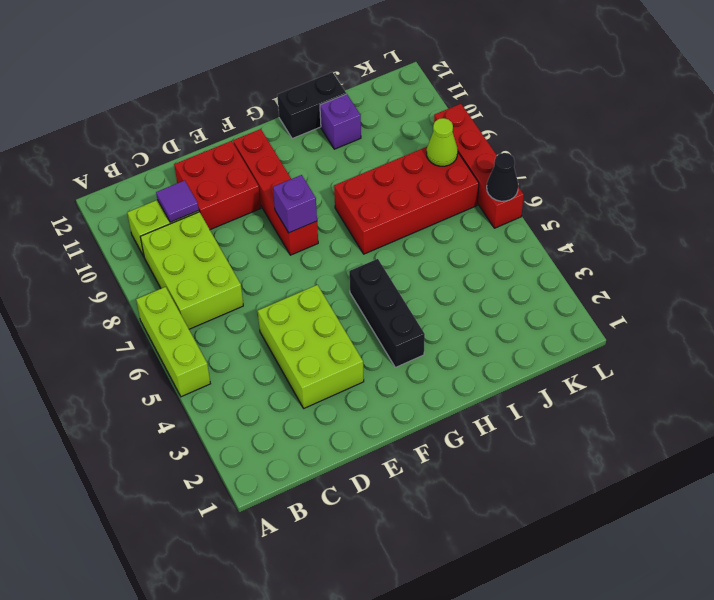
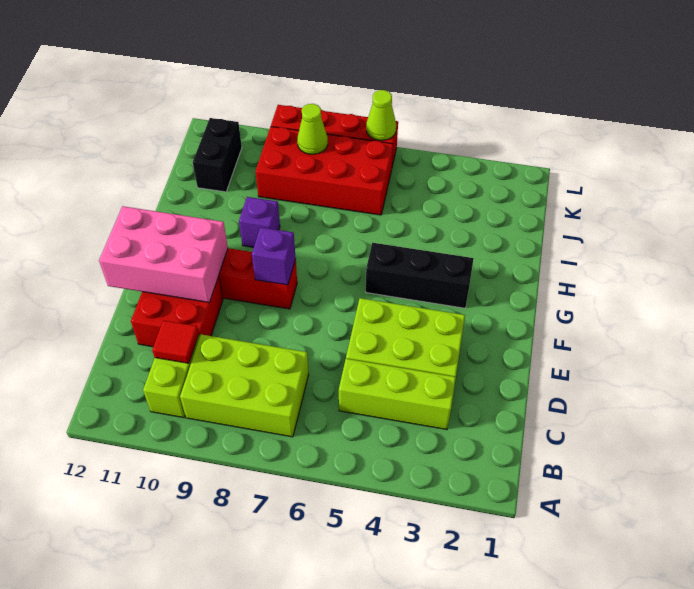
lime brick A5:A7 level 1 -> lime brick C3:C5 level 1
purple tile C10 level 2 -> red tile C10 level 2
none -> pink brick E10:F12 level 2
red brick H7:K8 level 1 -> red brick J6:K9 level 1
black brick H12:I12 level 1 -> black brick J11:K11 level 1
purple brick I11 level 1 -> purple brick H9 level 1
black cone L6 level 2 -> lime cone L6 level 2

